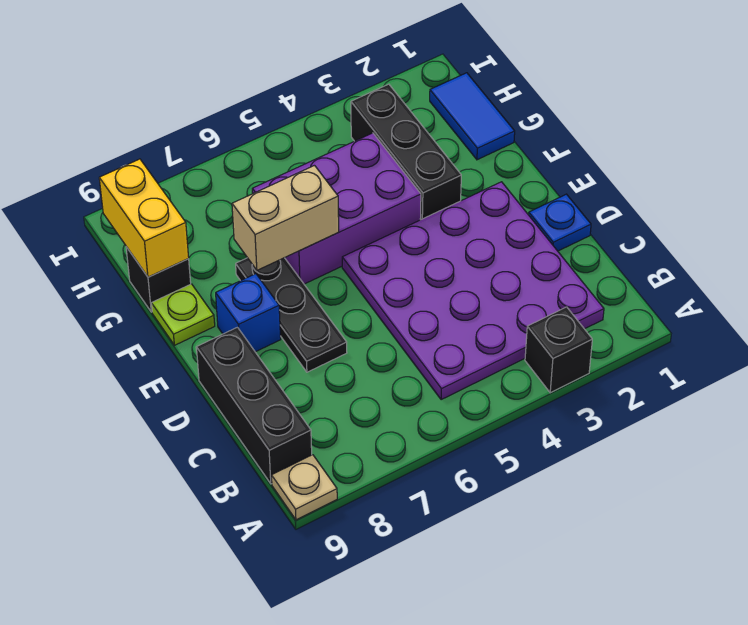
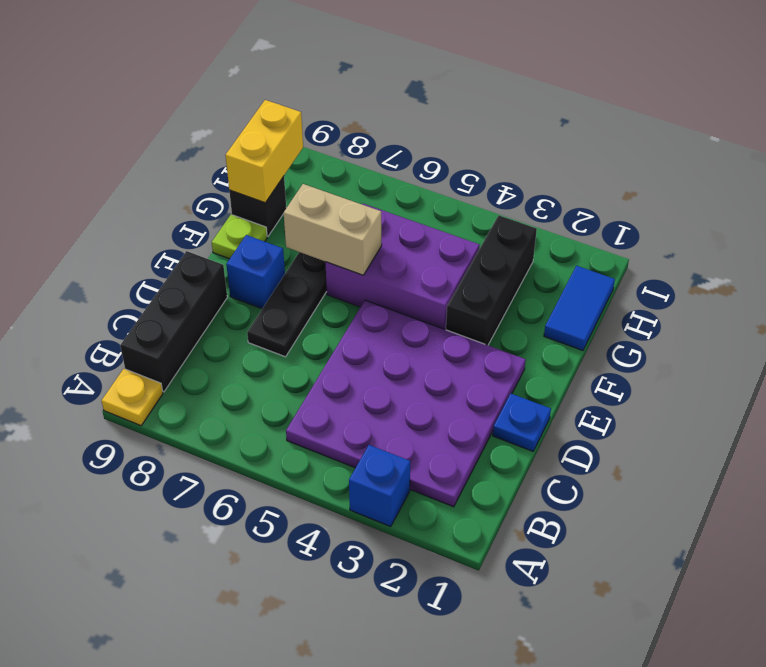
black brick A3 level 1 -> blue brick A3 level 1
tan plate A9 level 1 -> yellow plate A9 level 1

